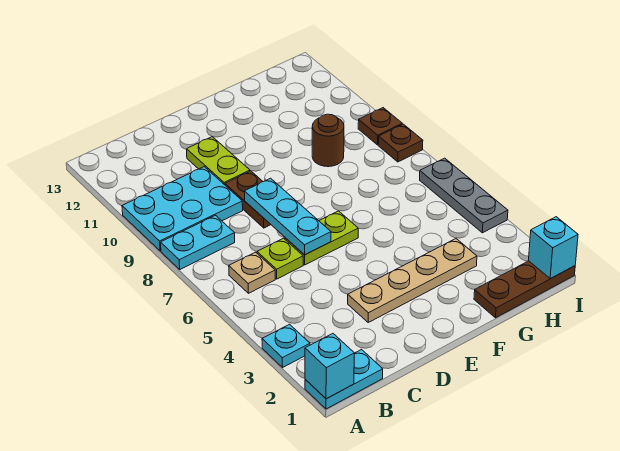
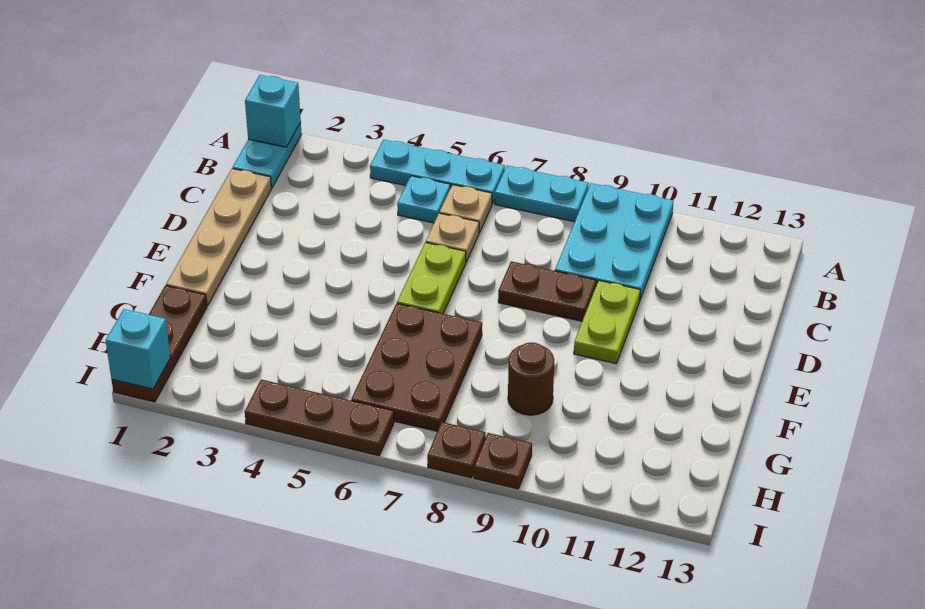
cyan plate A3 level 1 -> cyan plate B5 level 1
cyan plate A8:B8 level 1 -> cyan plate A7:A8 level 1
lime plate C6 level 1 -> tan plate C6 level 1
tan plate D3:G3 level 1 -> tan plate C1:F1 level 1
cyan plate D6:D8 level 2 -> cyan plate A4:A6 level 1
lime plate D10:D11 level 1 -> lime plate D10:E10 level 1
none -> brown plate F6:H7 level 1
grey plate I4:I6 level 1 -> brown plate I4:I6 level 1

